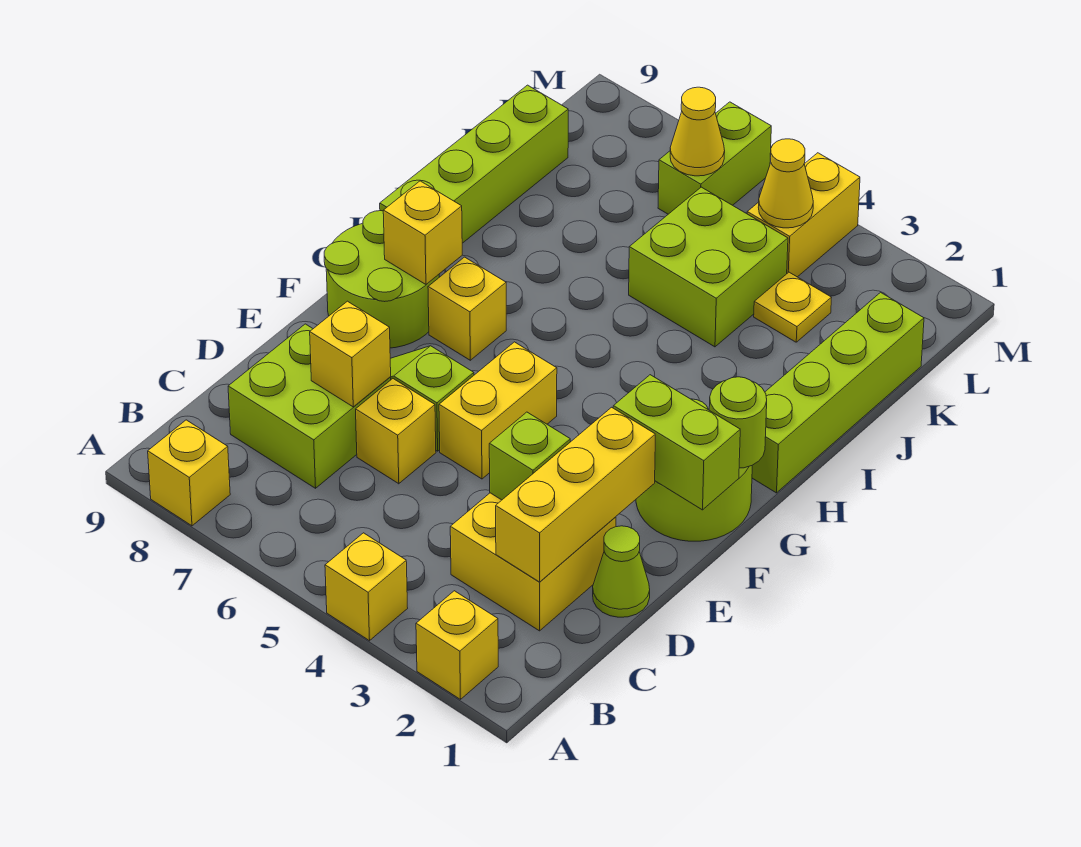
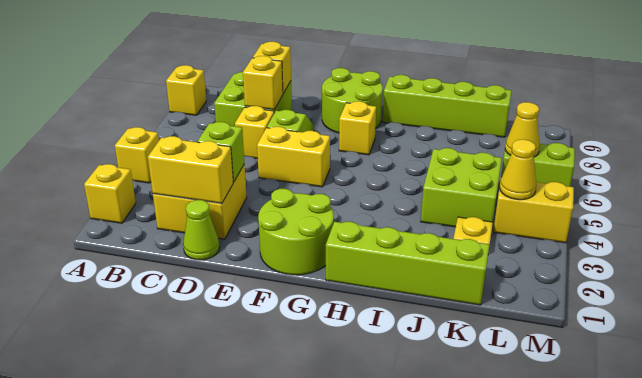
yellow brick C2:E2 level 2 -> yellow brick C2:D2 level 2
lime brick F1:F2 level 2 -> none
lime round brick G1 level 2 -> none
yellow brick G8 level 2 -> yellow brick D8 level 2

